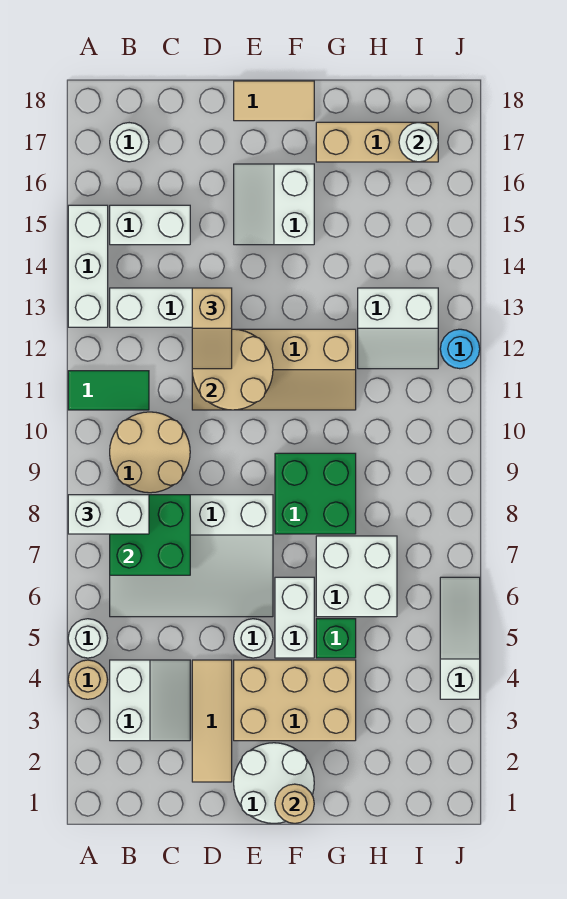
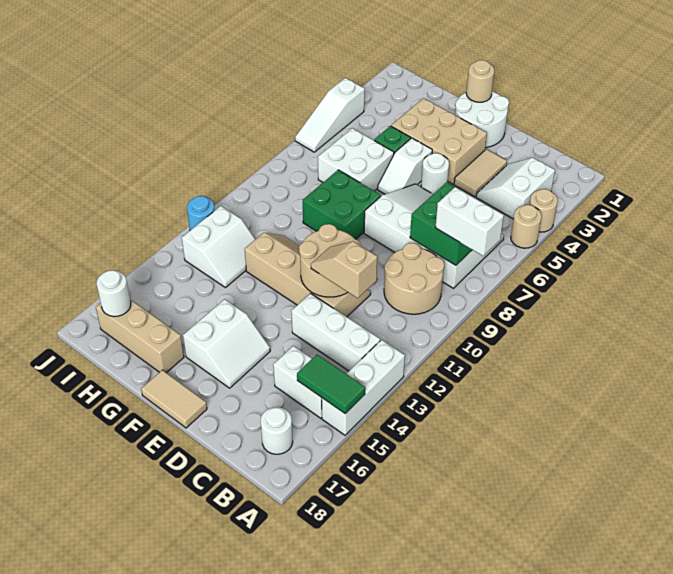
white round brick A5 level 1 -> tan round brick A5 level 1
green tile A11:B11 level 1 -> green tile A15:B15 level 2
tan tile D2:D4 level 1 -> tan tile D3:D4 level 1
tan slope D12:D13 level 3 top 13 -> tan slope C12:D12 level 3 top C
white brick F5:F6 level 1 -> white slope F5:F6 level 1 top 5
white slope H12:I13 level 1 top 13 -> white slope H12:I13 level 1 top I

